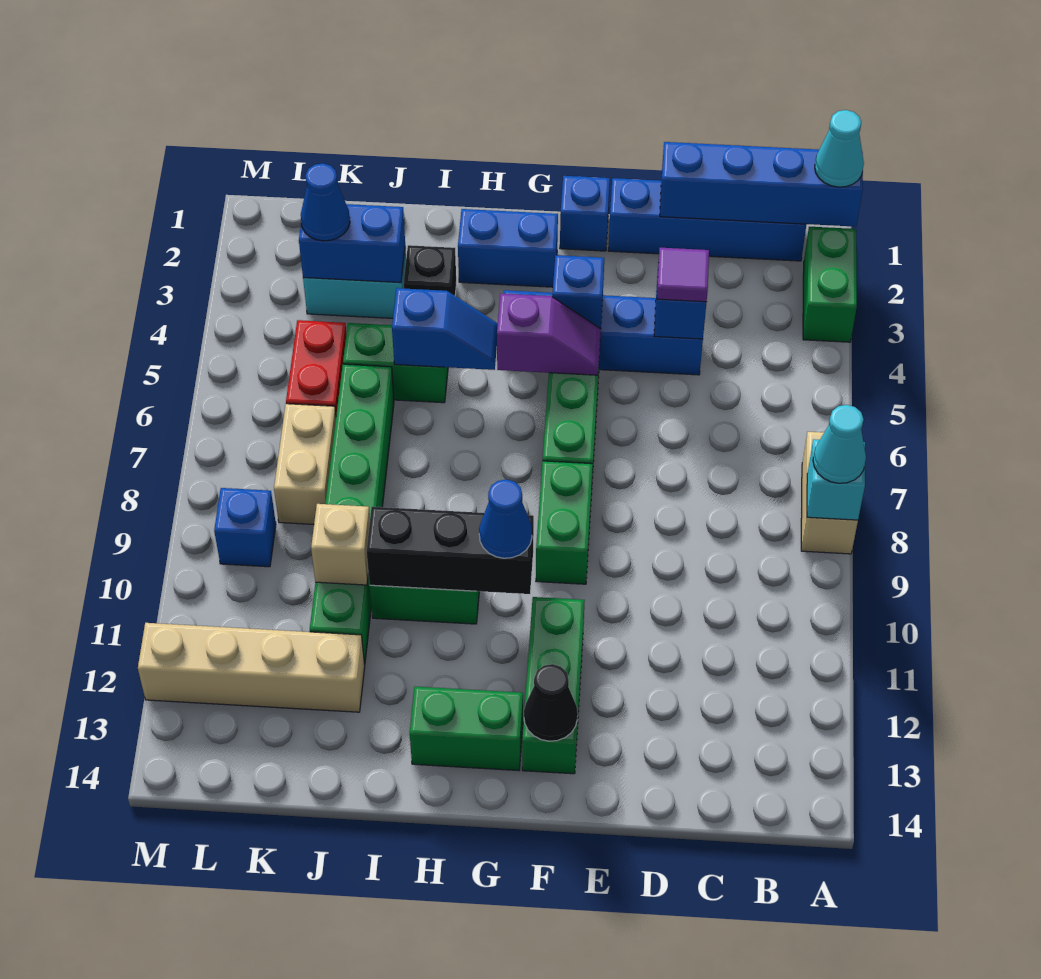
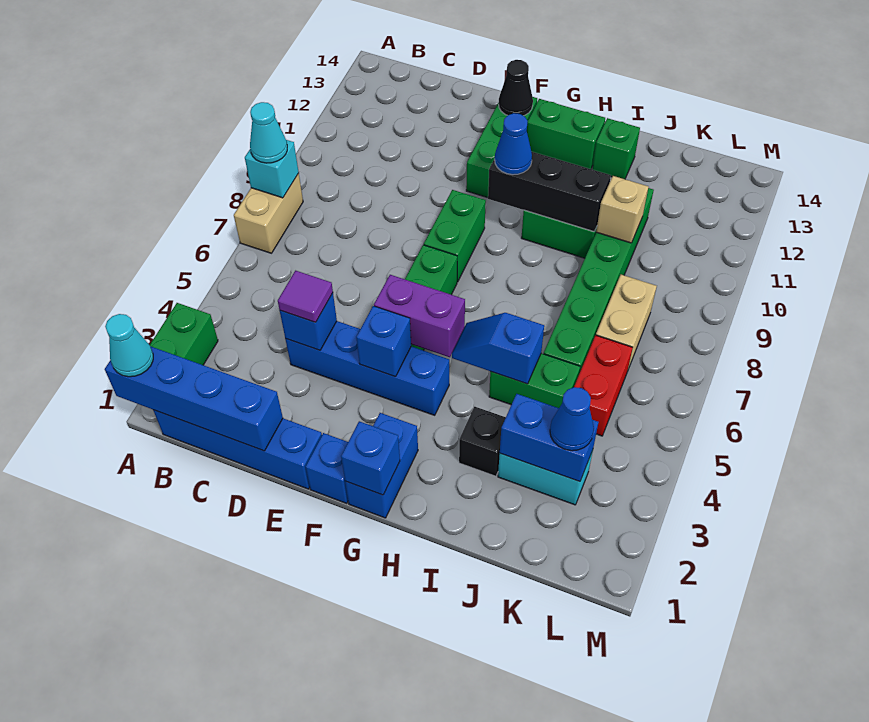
purple slope F5:G5 level 2 top G -> purple brick F5:G5 level 2
blue brick G2:H2 level 1 -> blue brick G1:G2 level 1
none -> green brick I13 level 1
tan brick J12:M12 level 1 -> none
blue brick L9 level 1 -> blue brick G1 level 2

